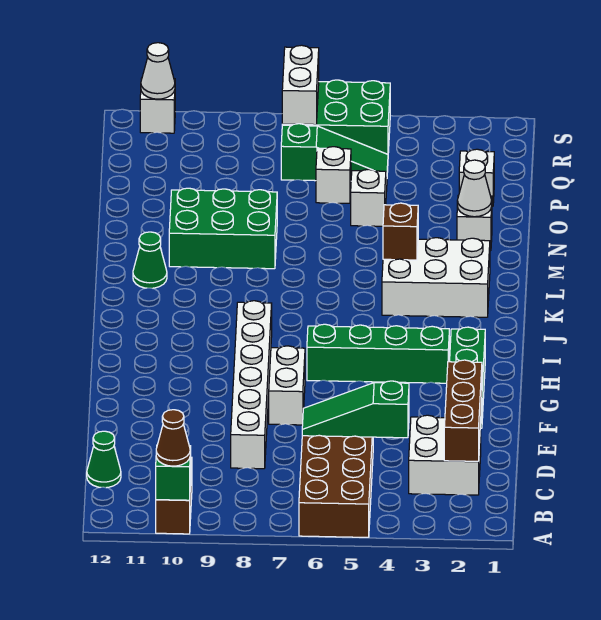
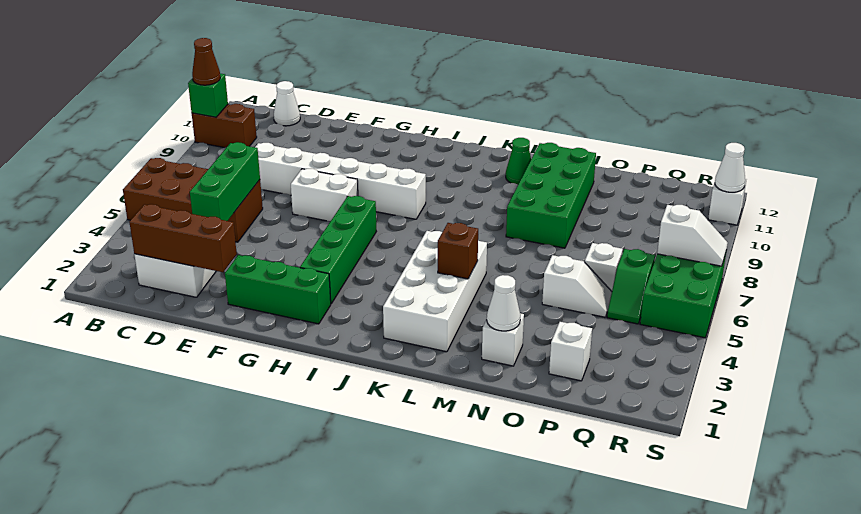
green cone C12 level 1 -> white cone C12 level 1
green slope D4:D6 level 2 top 4 -> green brick D4:D6 level 2
white brick K2:L4 level 1 -> white brick K2:L5 level 1
green brick M8:N10 level 1 -> green brick M8:N11 level 1
green slope Q5:Q7 level 1 top 7 -> green slope Q5:Q6 level 1 top 6
white brick R7:S7 level 2 -> white slope R7:S7 level 2 top R

